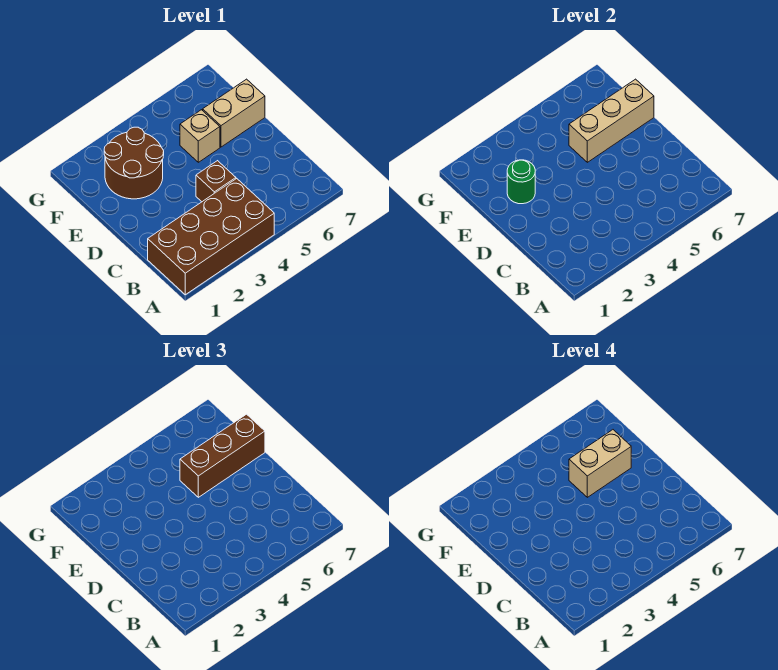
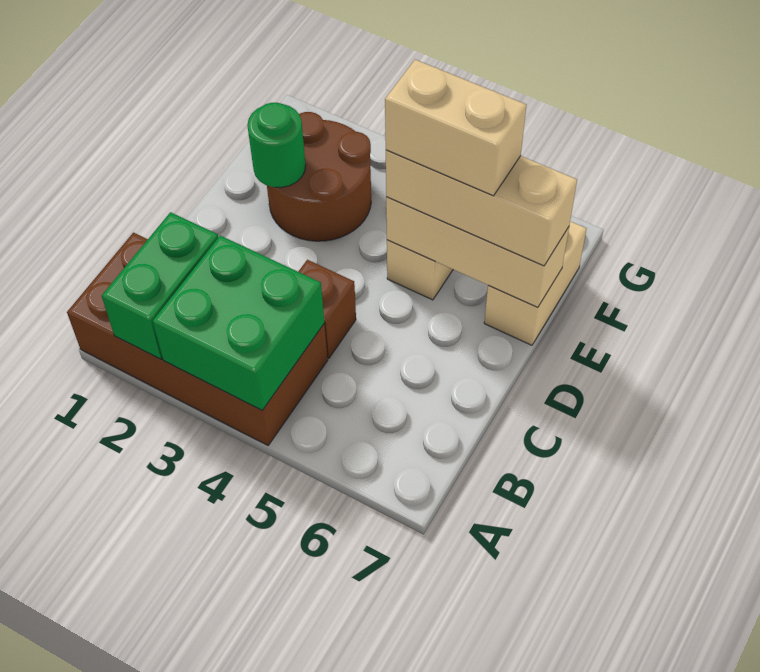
none -> green brick A2:B2 level 2
none -> green brick A3:B4 level 2
brown brick E5:E7 level 3 -> tan brick E5:E7 level 3
tan brick E6:E7 level 1 -> tan brick E7:F7 level 1

